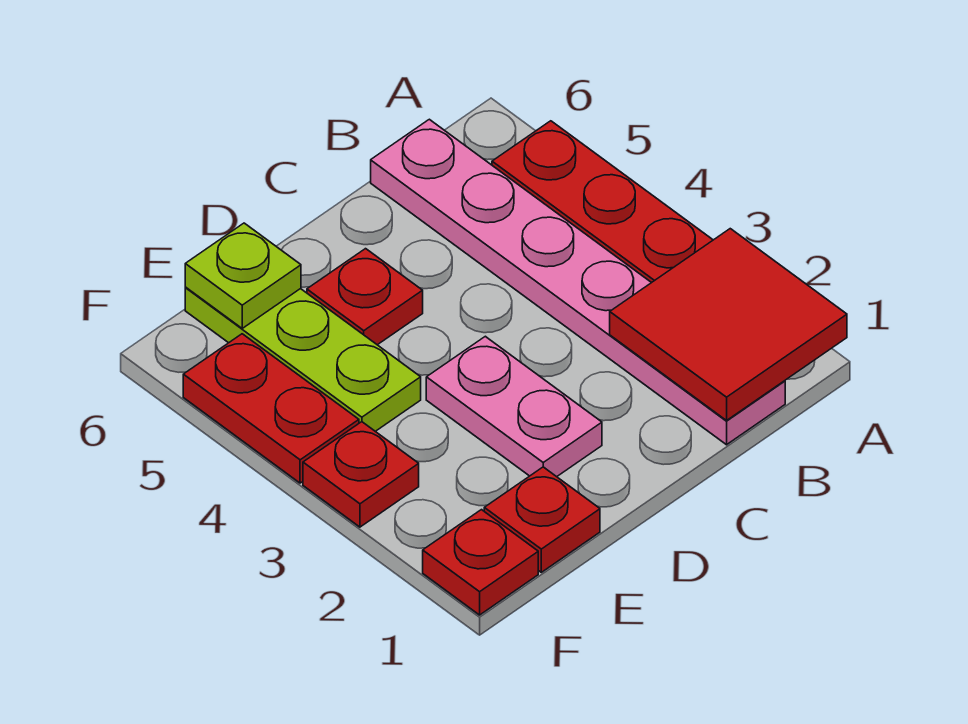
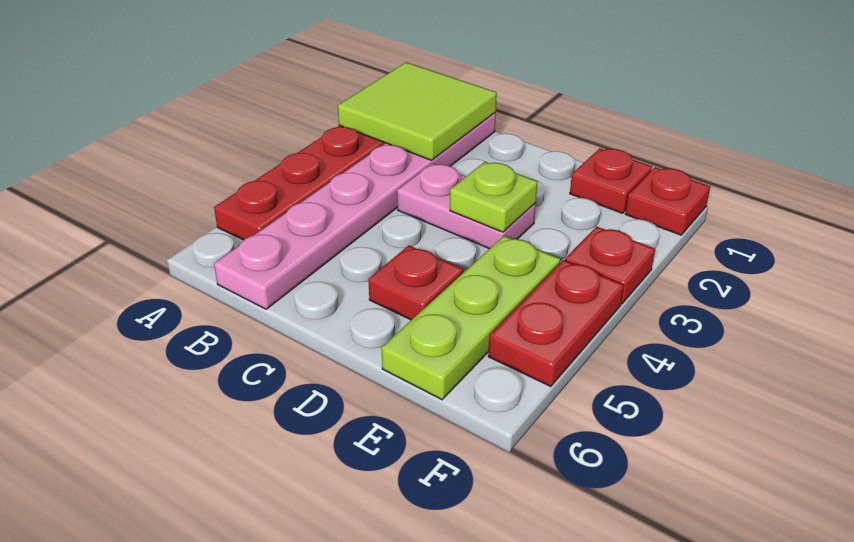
red tile A1:B2 level 2 -> lime tile A1:B2 level 2
pink plate D2:D3 level 1 -> pink plate C3:D3 level 1
lime plate E6 level 2 -> lime plate D3 level 2

